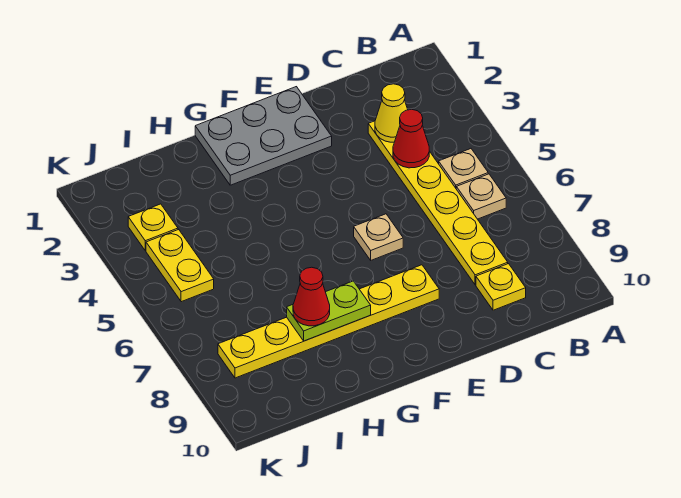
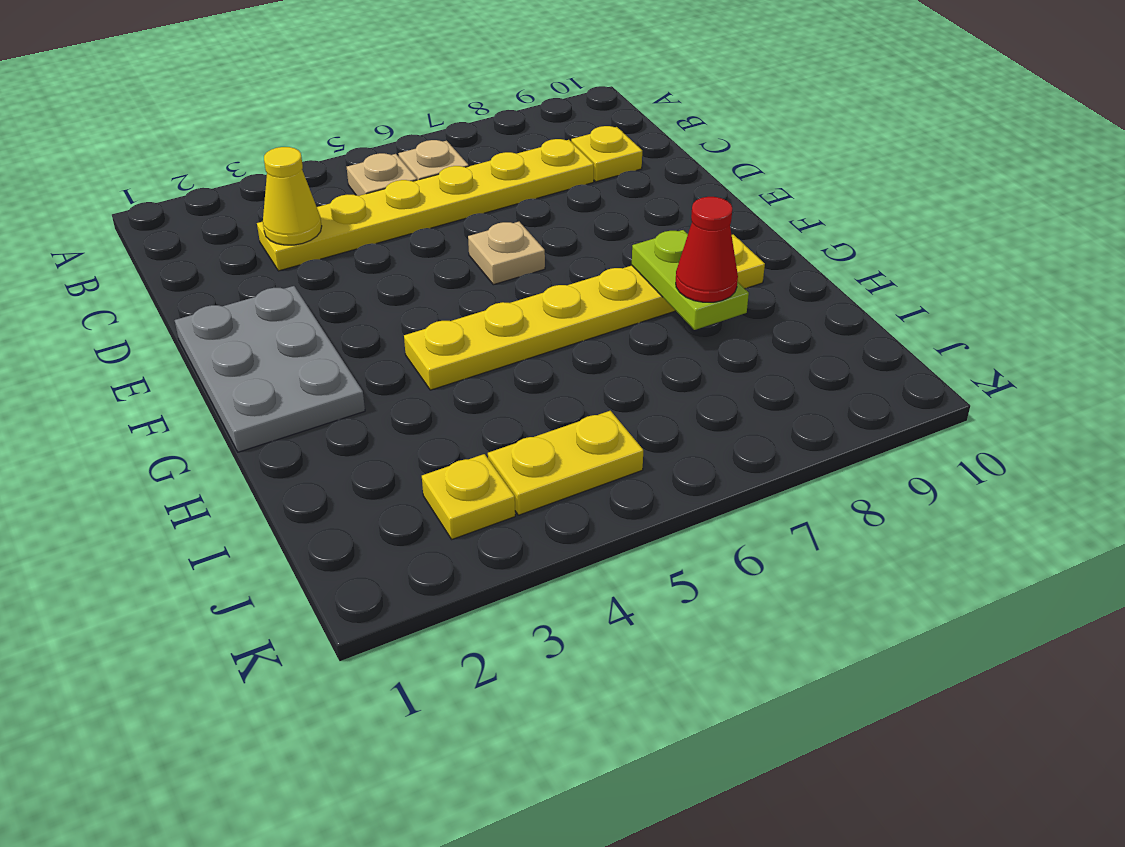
red cone C4 level 2 -> none
yellow plate E8:J8 level 1 -> yellow plate G4:G9 level 1

